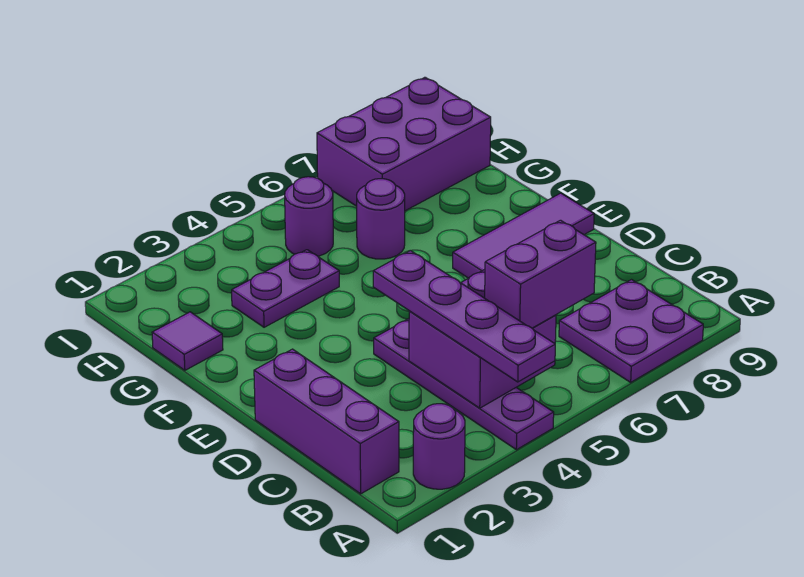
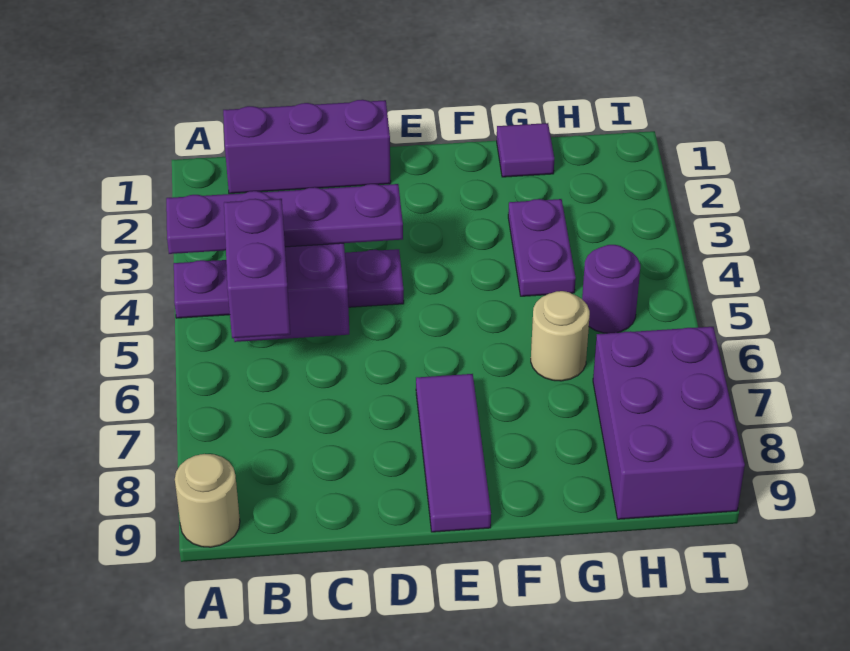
purple round brick A2 level 1 -> none
purple plate A7:B8 level 1 -> none
none -> tan round brick A9 level 1
purple round brick G6 level 1 -> tan round brick G6 level 1

